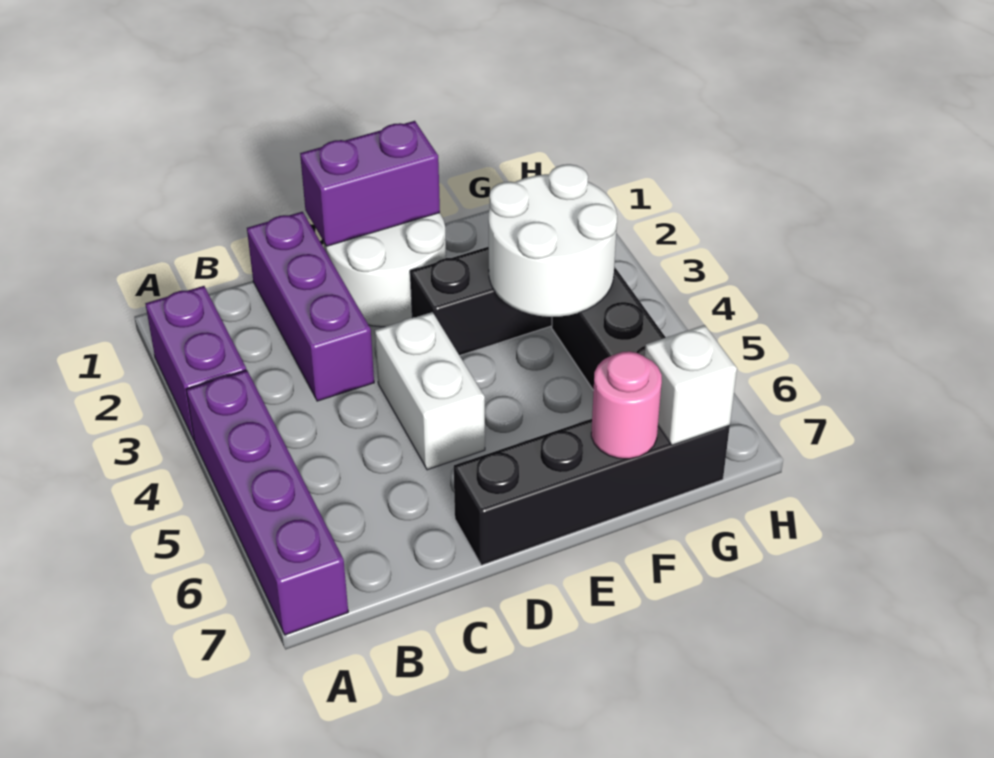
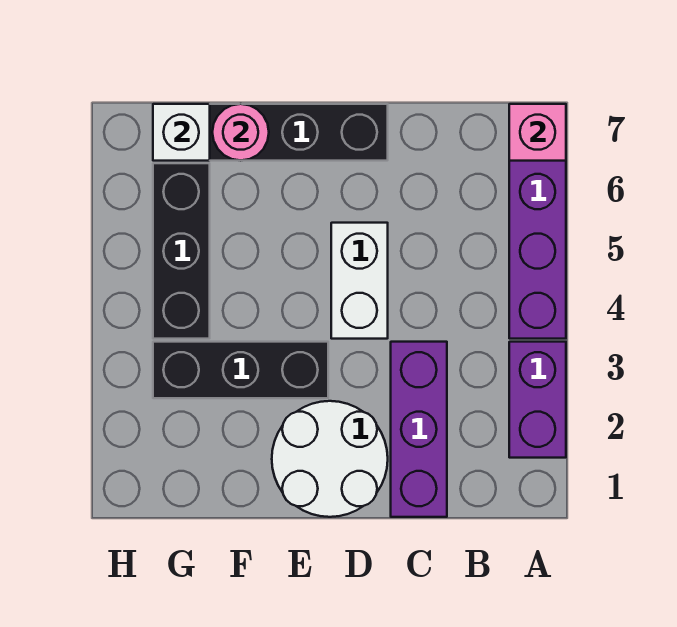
none -> pink brick A7 level 2
purple brick D1:E1 level 2 -> none
white round brick F3:G4 level 2 -> none

